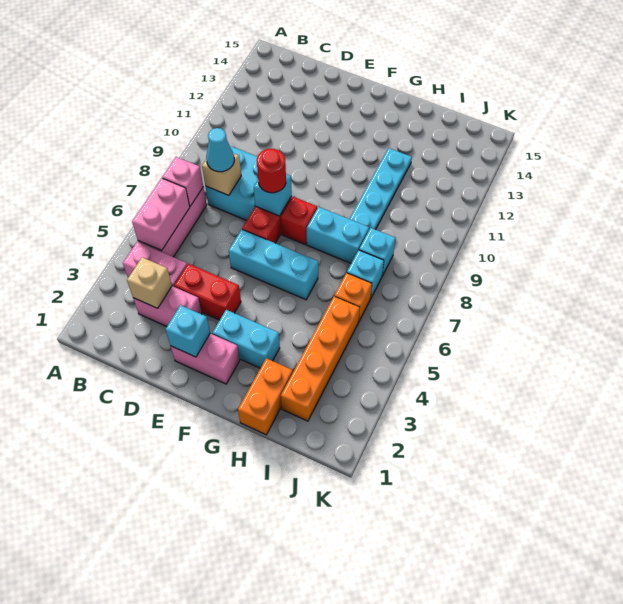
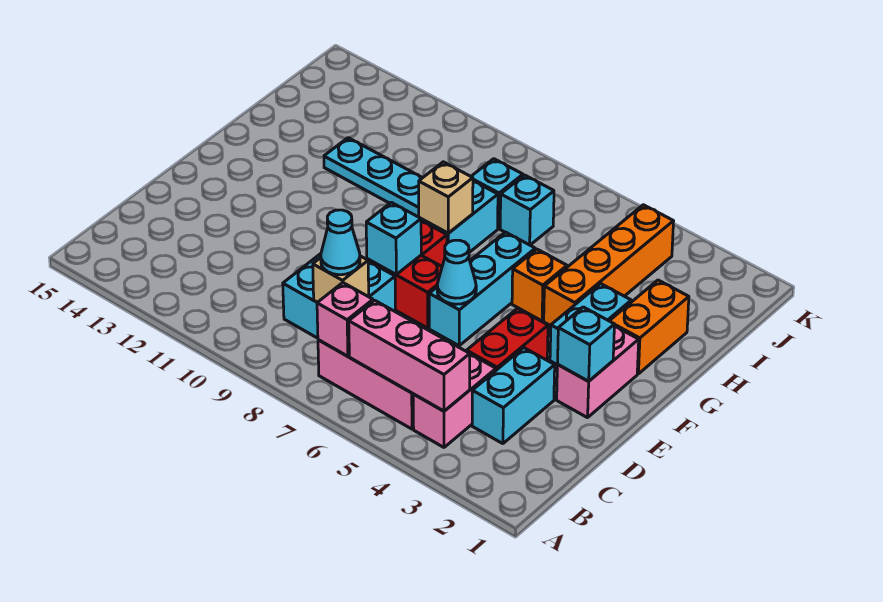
pink brick B5:B6 level 2 -> pink brick B4:B6 level 2
pink brick C3:D3 level 1 -> cyan brick C3:D3 level 1
tan brick C3 level 2 -> tan brick G8 level 2
none -> cyan cone E6 level 2
red round brick E8 level 3 -> none
orange brick H1:H2 level 1 -> orange brick G2:H2 level 1
orange brick I2:I5 level 1 -> orange brick G4:J4 level 1
orange brick I6 level 1 -> orange brick G5 level 1

